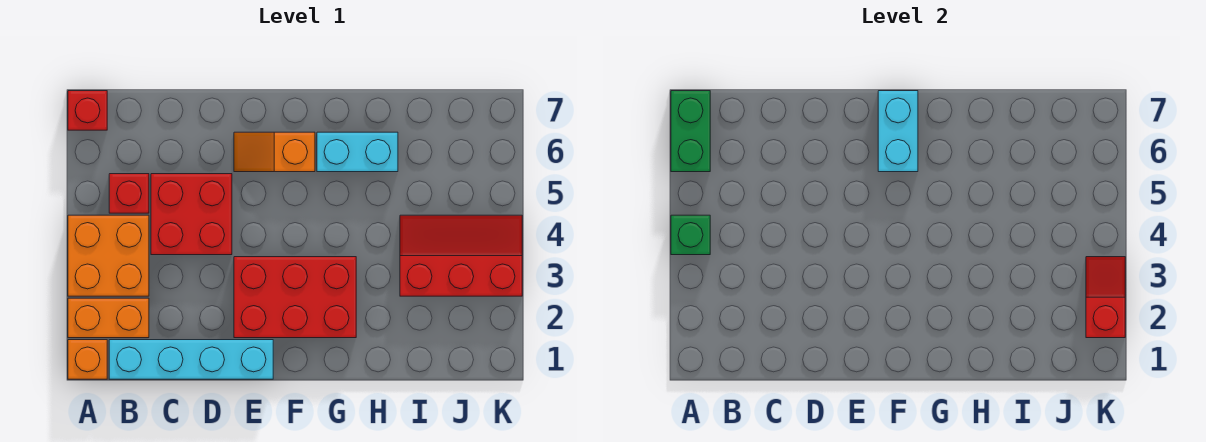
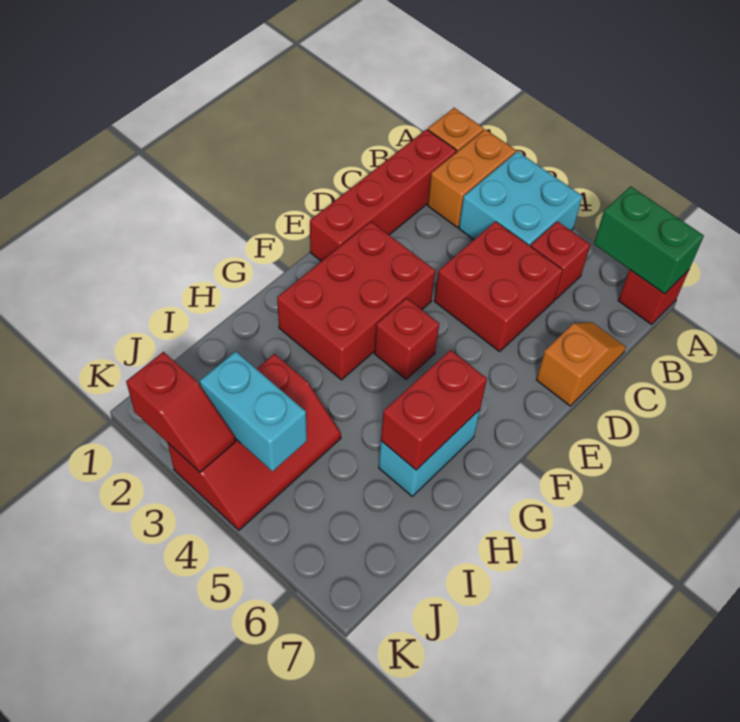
orange brick A3:B4 level 1 -> cyan brick A3:B4 level 1
green brick A4 level 2 -> none
cyan brick B1:E1 level 1 -> red brick B1:E1 level 1
orange slope E6:F6 level 1 top F -> orange slope C7:D7 level 1 top D
none -> red brick F4 level 1
cyan brick F6:F7 level 2 -> cyan brick J3:J4 level 2
none -> red brick G6:H6 level 2

